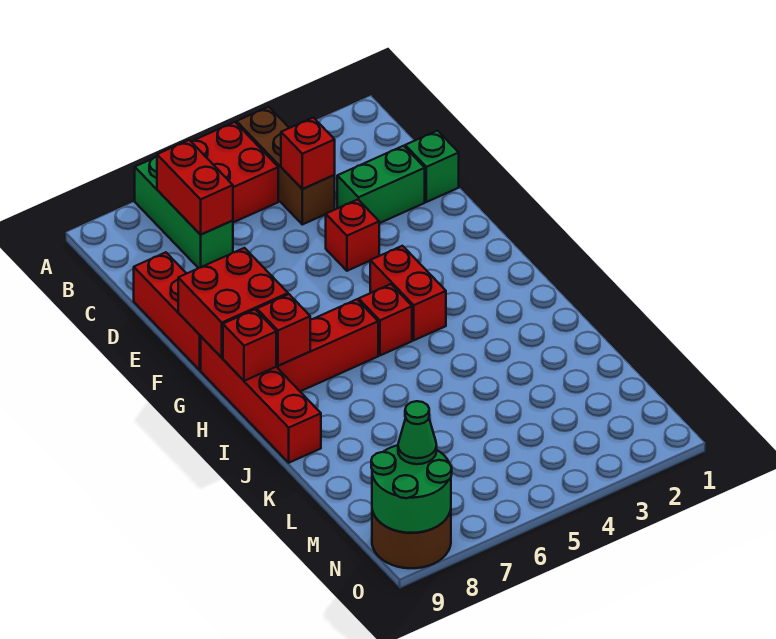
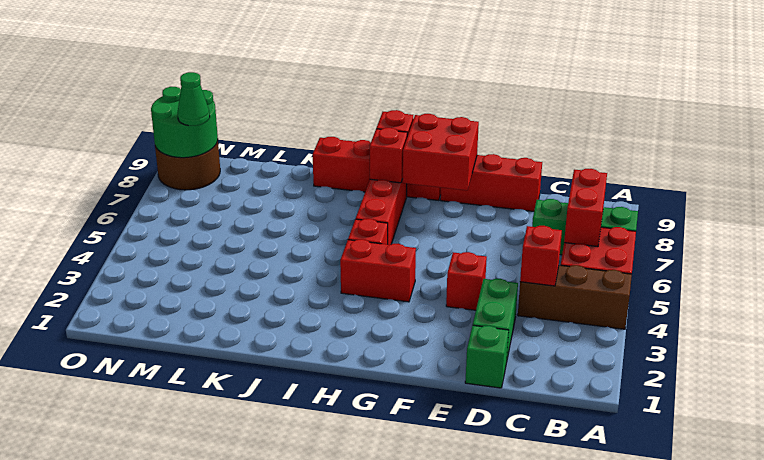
red brick B7:C7 level 2 -> red brick B6:B7 level 2

